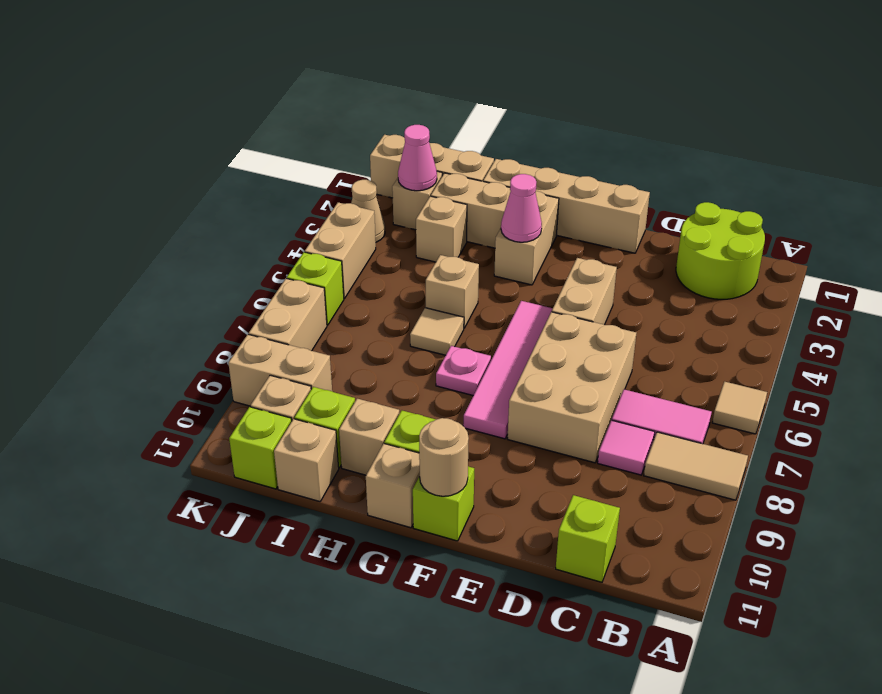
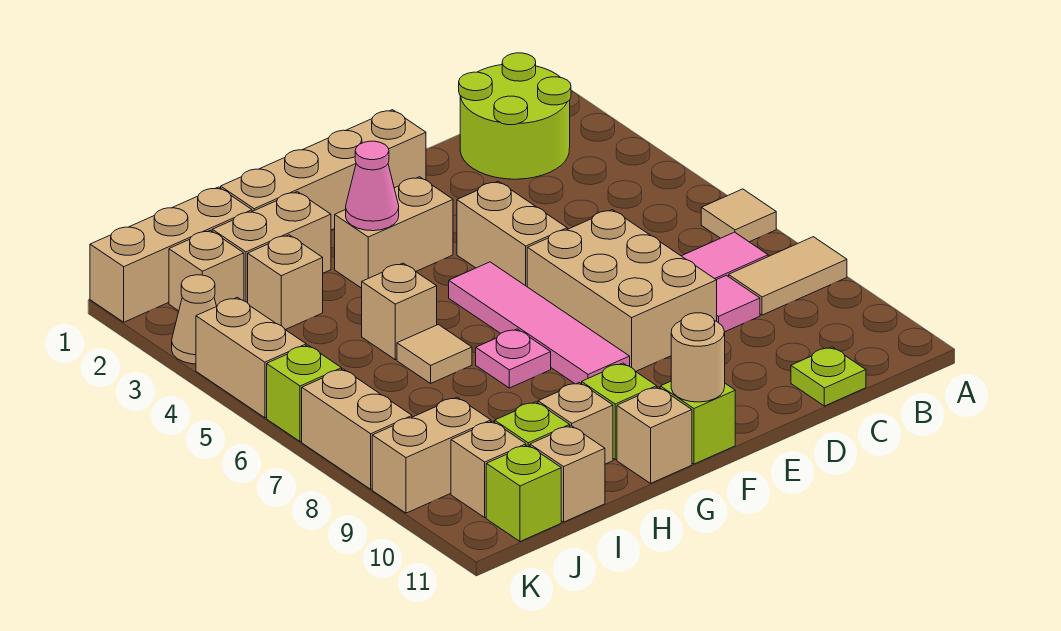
lime brick C11 level 1 -> lime plate C11 level 1
tan brick G2:G3 level 1 -> tan brick F3:G3 level 1
pink cone J2 level 2 -> none

